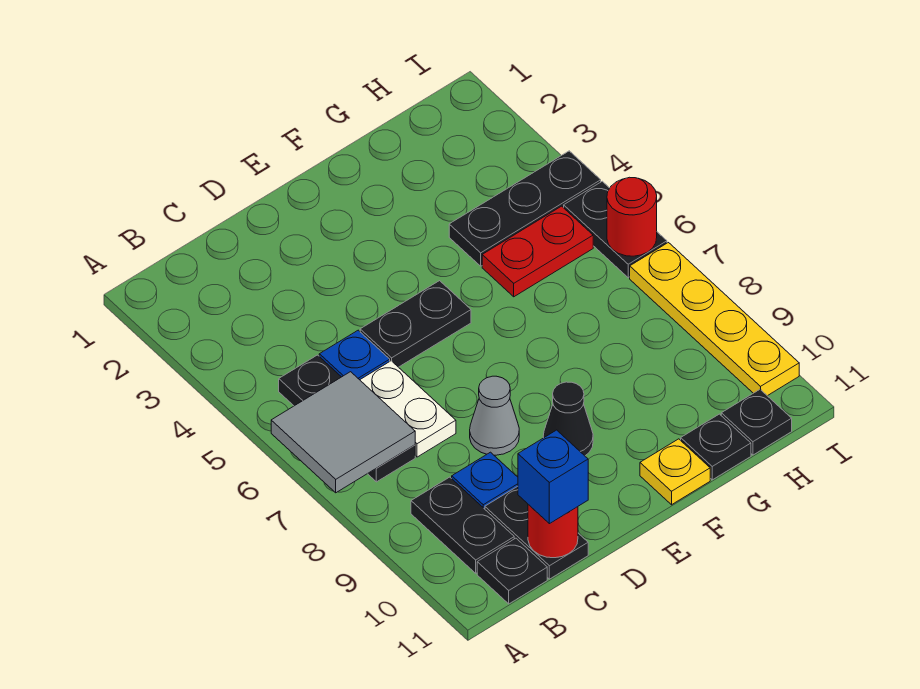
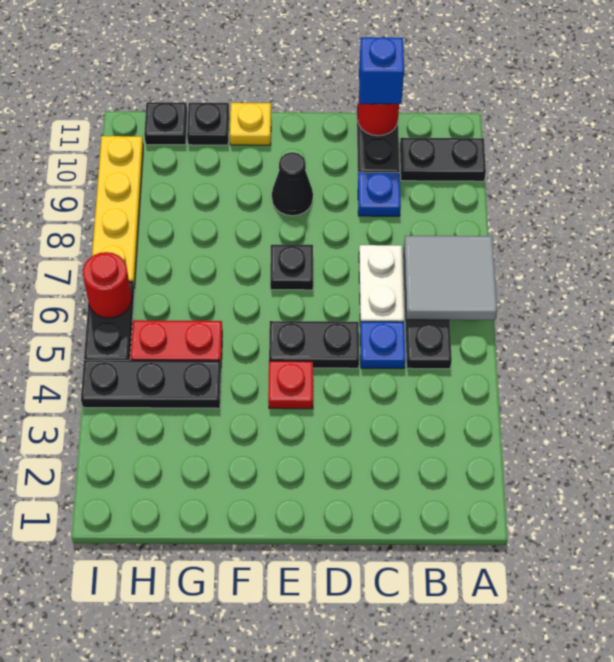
black plate B9:B10 level 1 -> black plate A10:B10 level 1
black plate B11 level 1 -> black plate E7 level 1
grey cone D8 level 1 -> none
none -> red plate E4 level 1

